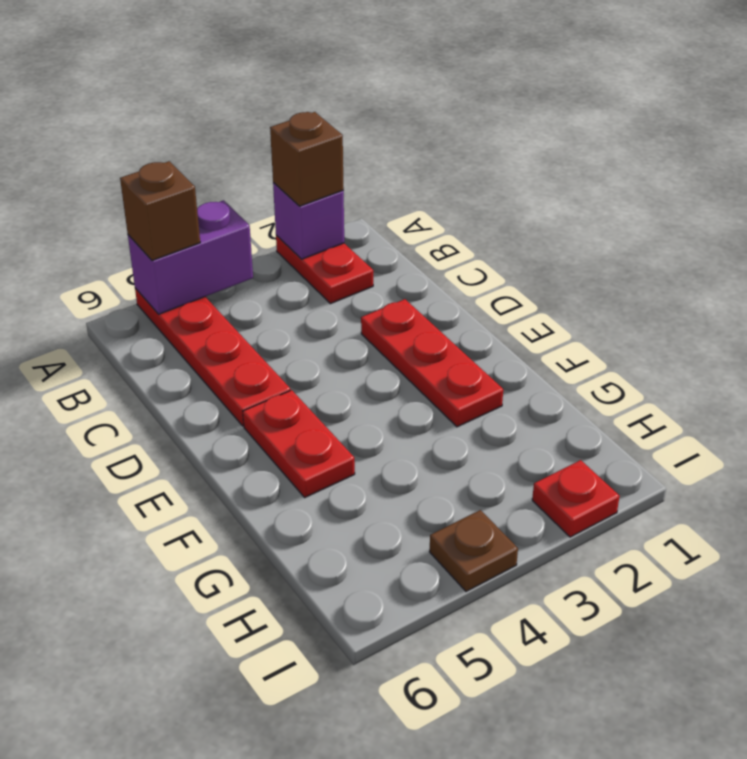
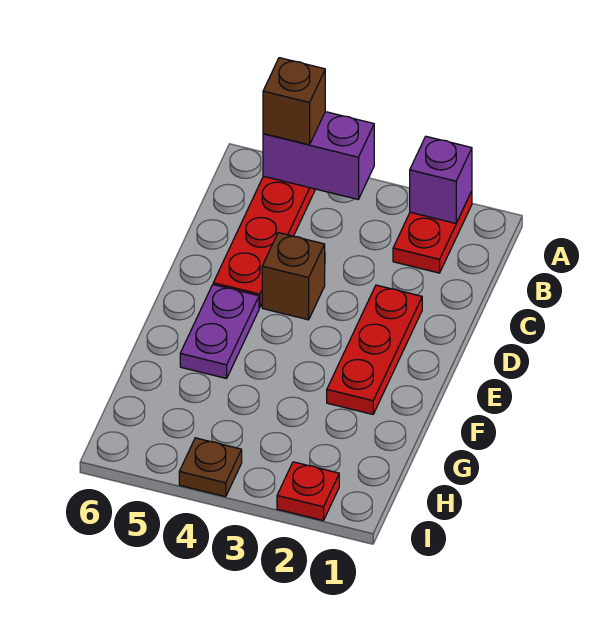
brown brick A2 level 3 -> brown brick D4 level 1
red plate E5:F5 level 1 -> purple plate E5:F5 level 1

